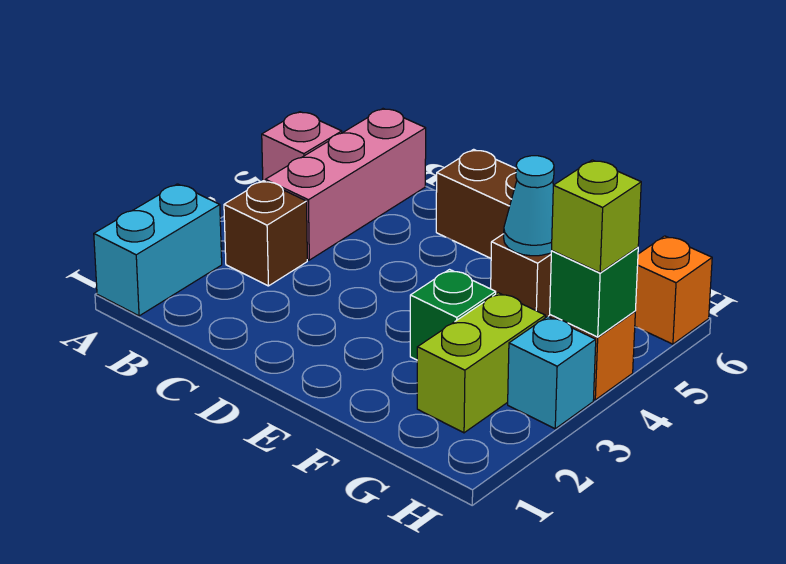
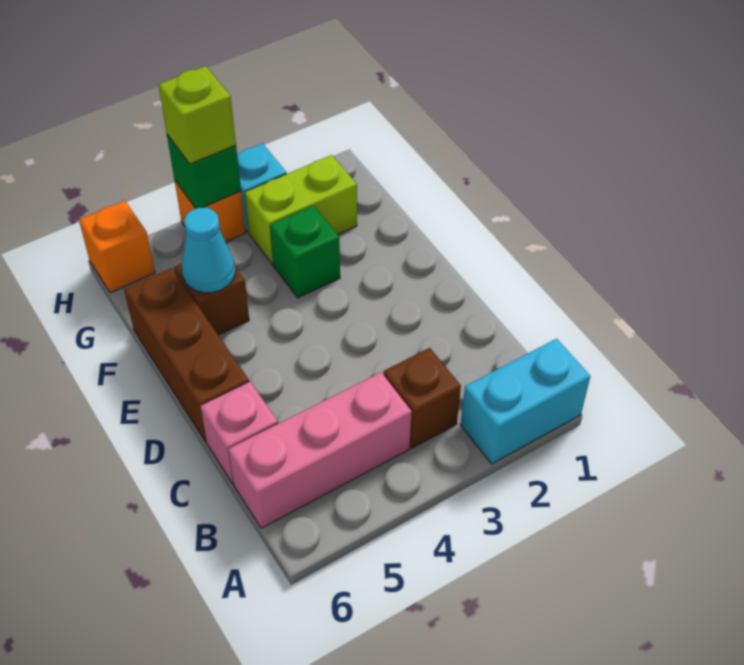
pink brick A5 level 1 -> pink brick C6 level 1

